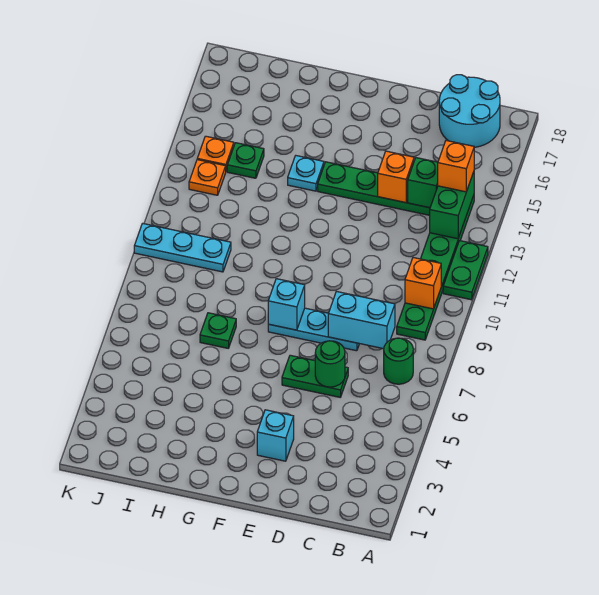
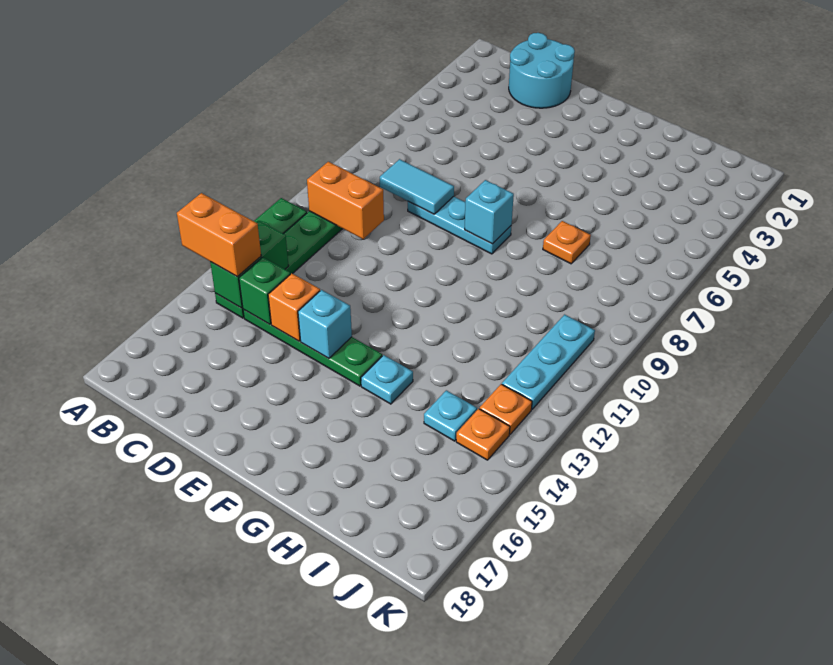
green round brick B7 level 1 -> none
orange brick B10 level 2 -> orange brick B10:C10 level 2
orange brick B14 level 3 -> orange brick A14:B14 level 3
cyan round brick B17:C18 level 1 -> cyan round brick C1:D2 level 1
cyan brick C8:D8 level 2 -> cyan tile C8:D8 level 2
green plate D6:E6 level 1 -> none
green round brick D6 level 2 -> none
cyan brick E3 level 1 -> cyan brick E14 level 2
green plate H7 level 1 -> orange plate H7 level 1
cyan plate I10:K10 level 1 -> cyan plate J10:J12 level 1
green plate I14 level 1 -> cyan plate I14 level 1

